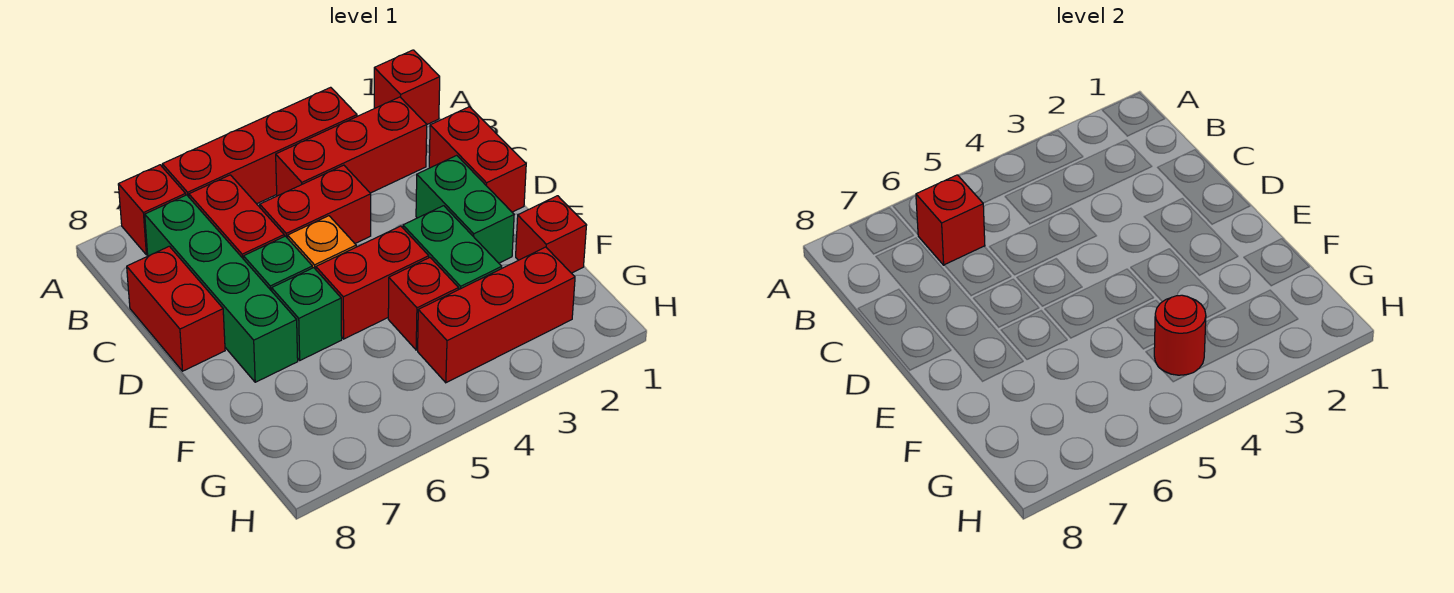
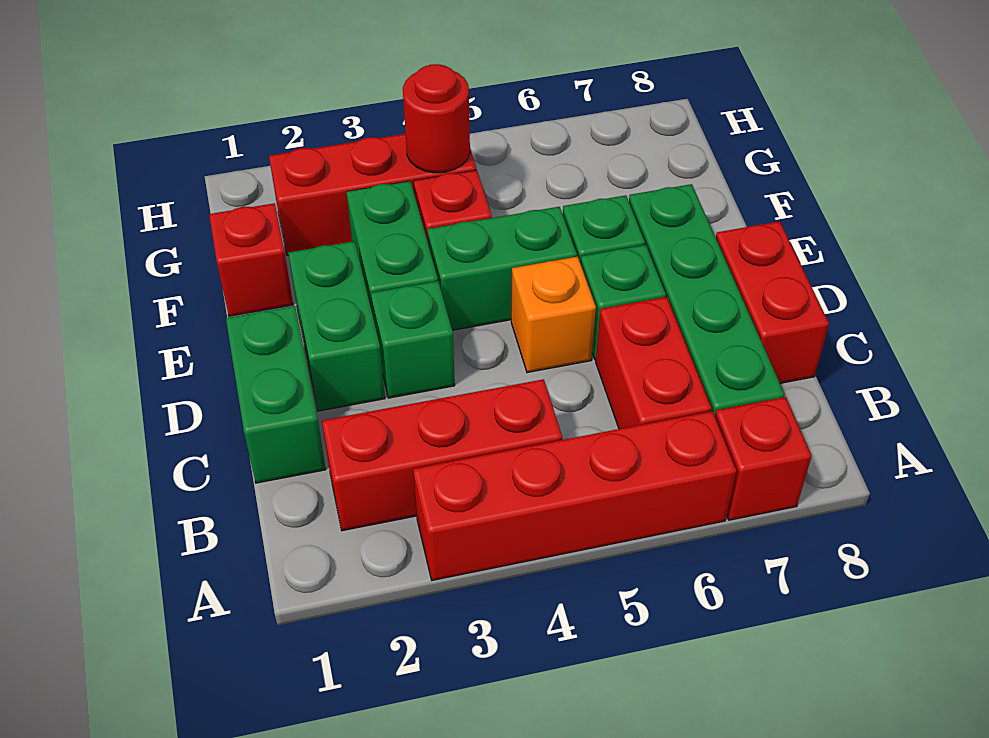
red brick A1 level 1 -> none
red brick B6 level 2 -> none
red brick C1:D1 level 1 -> green brick C1:D1 level 1
red brick C4:C5 level 1 -> none
none -> green brick D3 level 1
red brick E4:E5 level 1 -> green brick E4:E5 level 1

